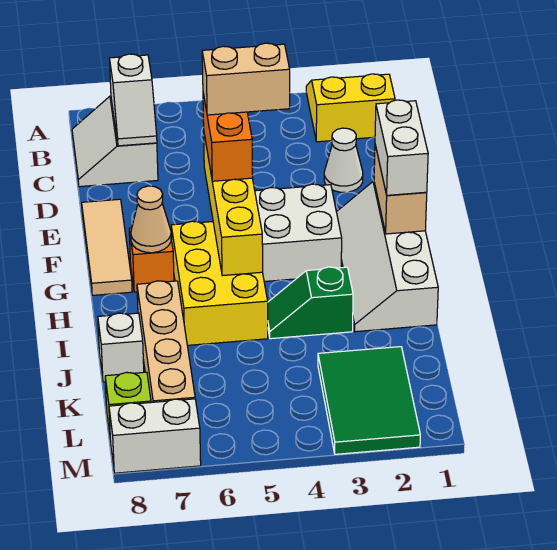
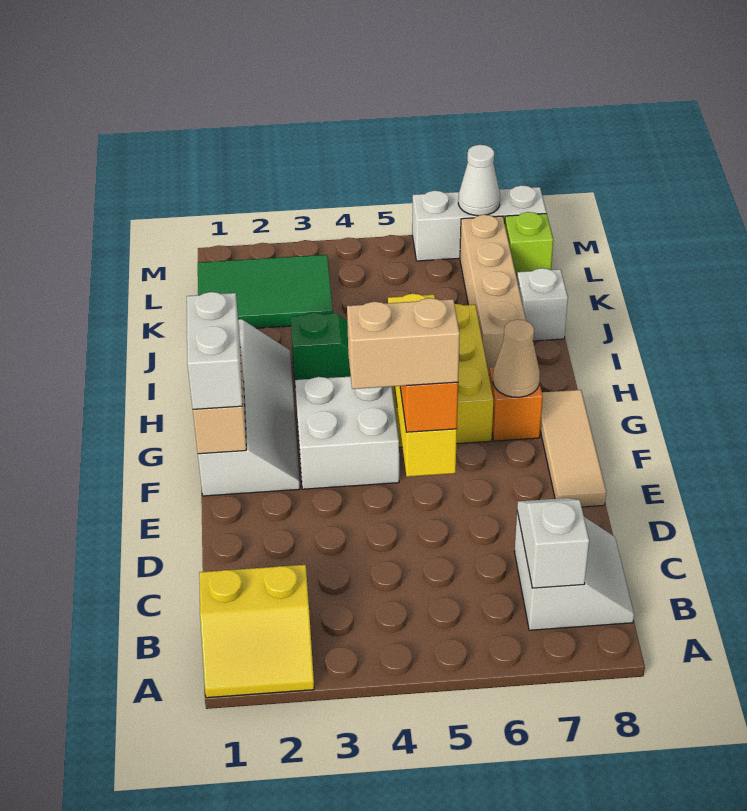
white cone D2 level 1 -> white cone M7 level 2
green tile K2:M3 level 1 -> green tile K1:L3 level 1
white brick M7:M8 level 1 -> white brick M6:M8 level 1

